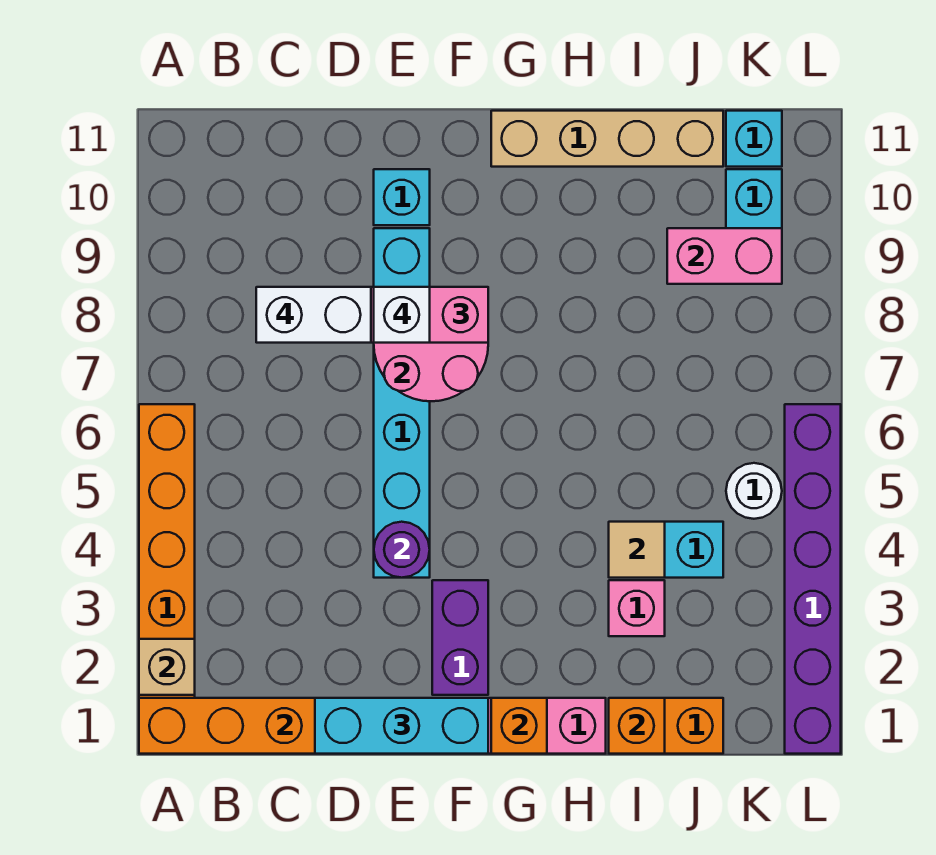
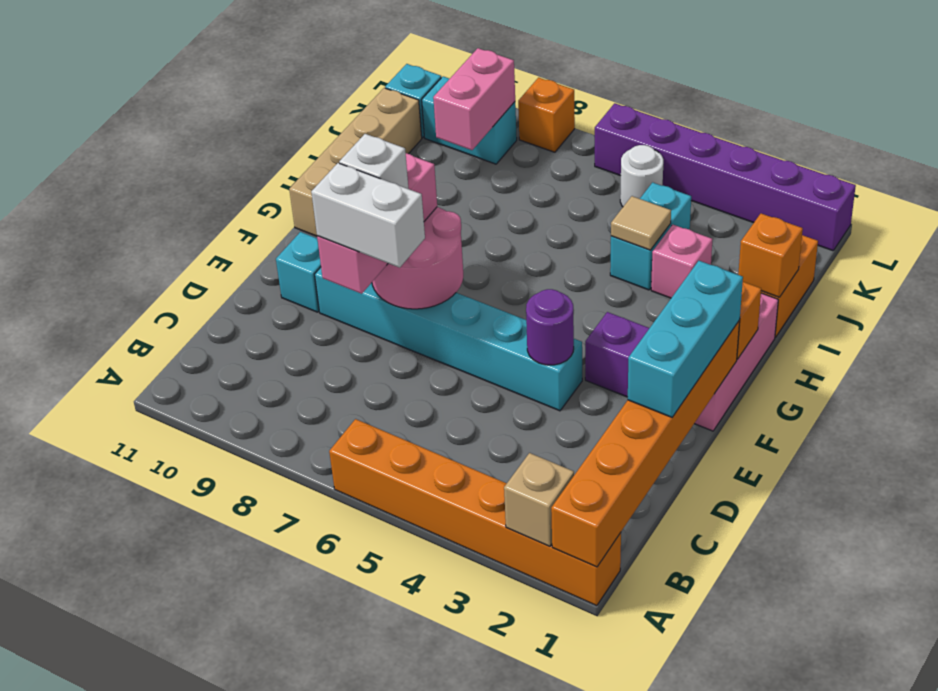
white brick C8:D8 level 4 -> white brick D7:D8 level 4
none -> orange brick L8 level 1

